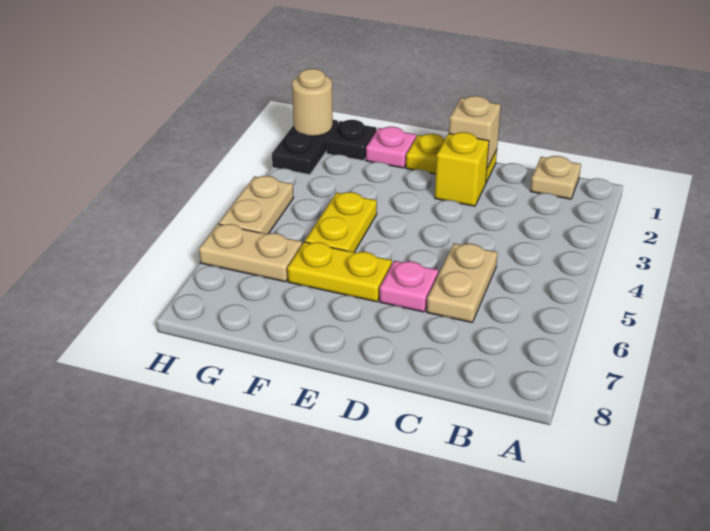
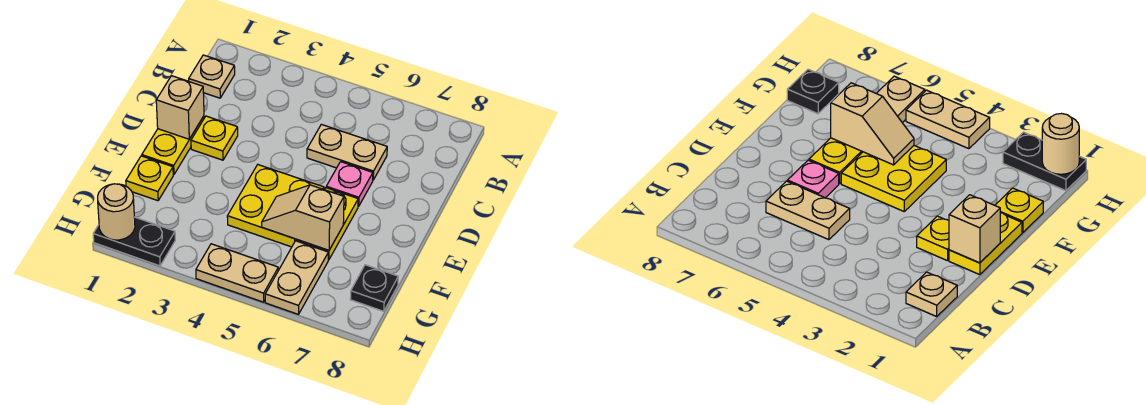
yellow brick D2 level 1 -> yellow plate D2 level 1
pink plate F1 level 1 -> yellow plate F1 level 1
yellow plate F4:F5 level 1 -> yellow plate E4:F5 level 1
none -> tan slope F5:F6 level 2 top 6
black plate G1 level 1 -> black plate G8 level 1

